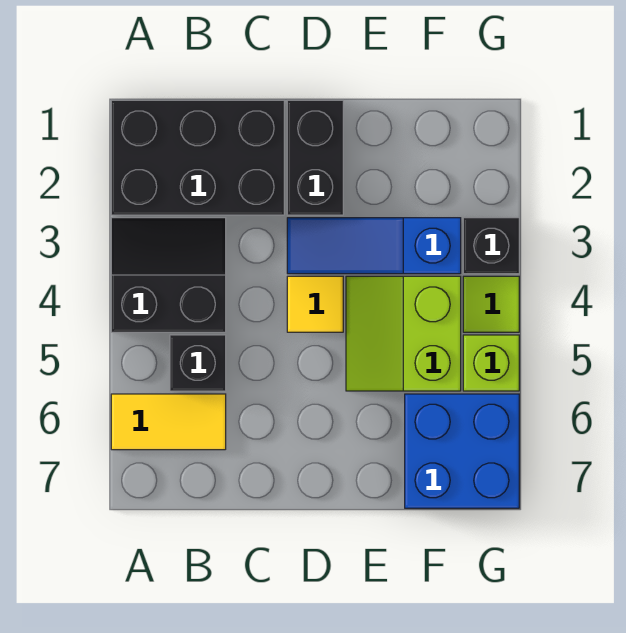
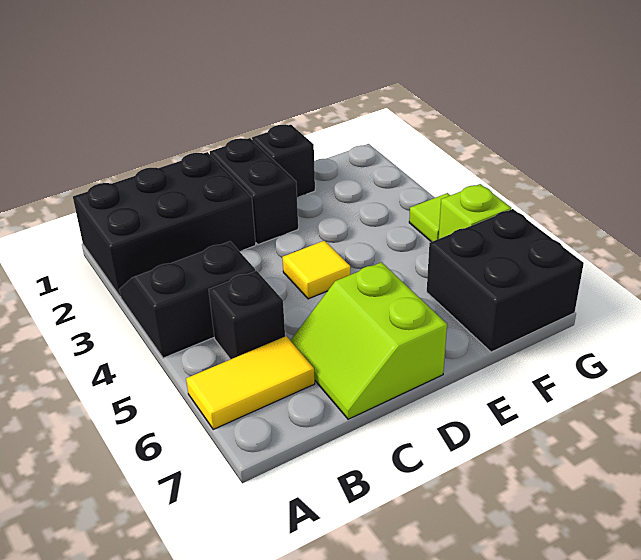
blue slope D3:F3 level 1 top F -> none
lime slope E4:F5 level 1 top F -> lime slope C6:D7 level 1 top D
blue brick F6:G7 level 1 -> black brick F6:G7 level 1
black brick G3 level 1 -> black brick E1 level 1

